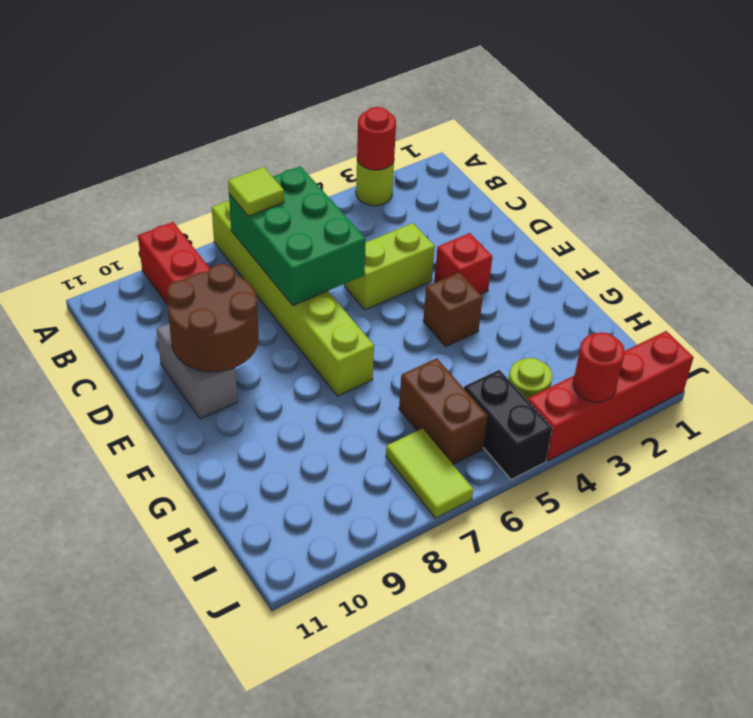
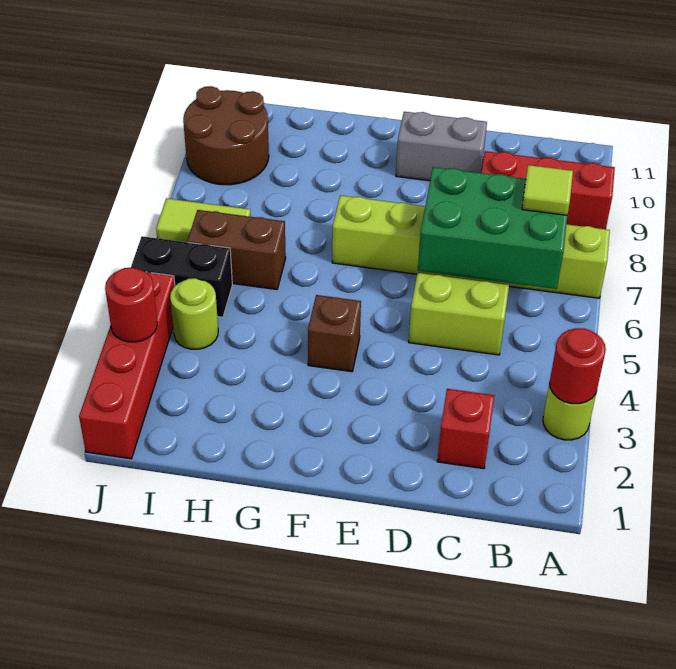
lime brick D4:D5 level 1 -> lime brick C5:D5 level 1
brown round brick D9:E10 level 2 -> brown round brick I9:J10 level 1
red brick E3 level 1 -> red brick C2 level 1

